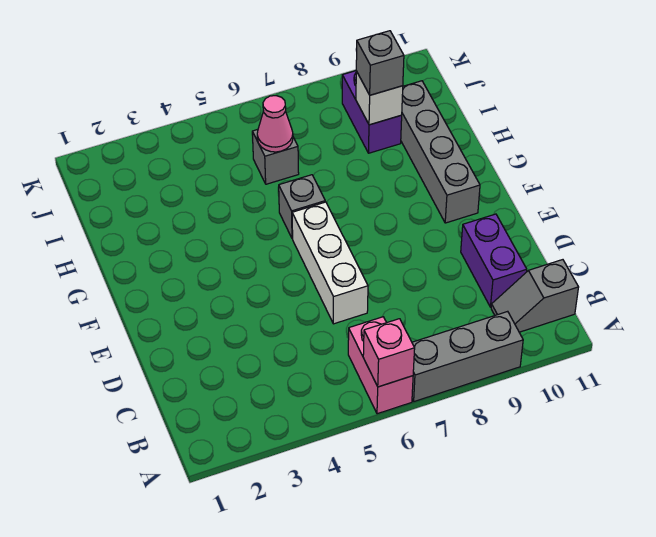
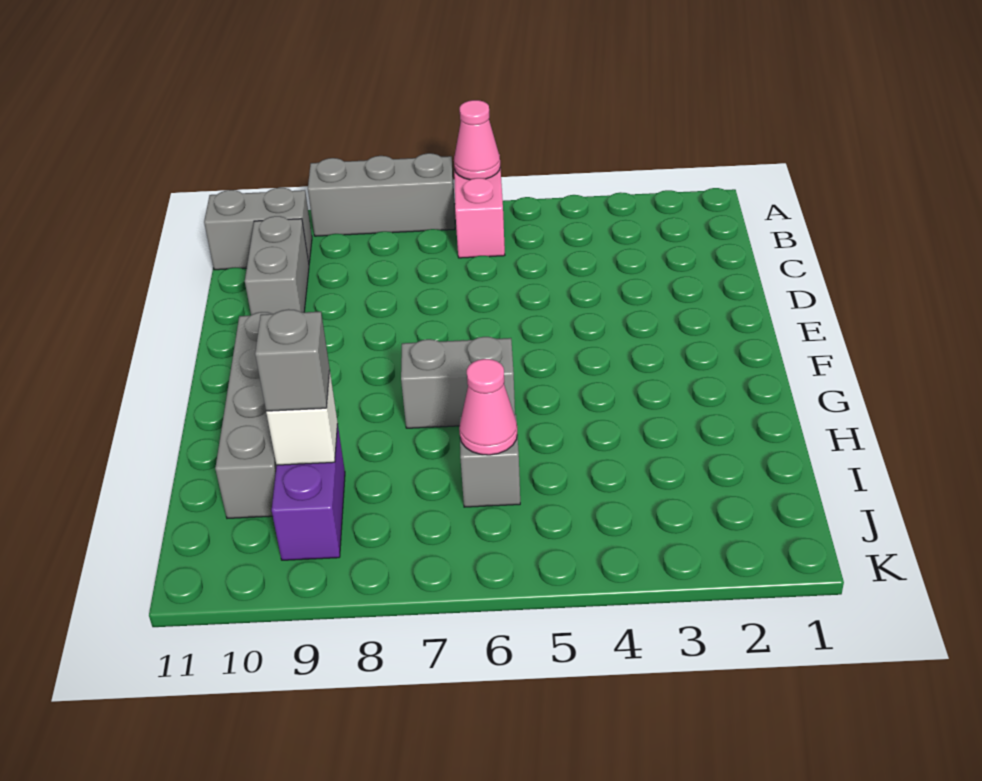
pink brick A6 level 2 -> pink cone A6 level 2
grey slope B10:B11 level 1 top 11 -> grey brick B10:B11 level 1
purple brick C10:D10 level 1 -> grey brick C10:D10 level 1
white brick D6:F6 level 1 -> none
grey brick G6 level 1 -> grey brick G6:G7 level 1

